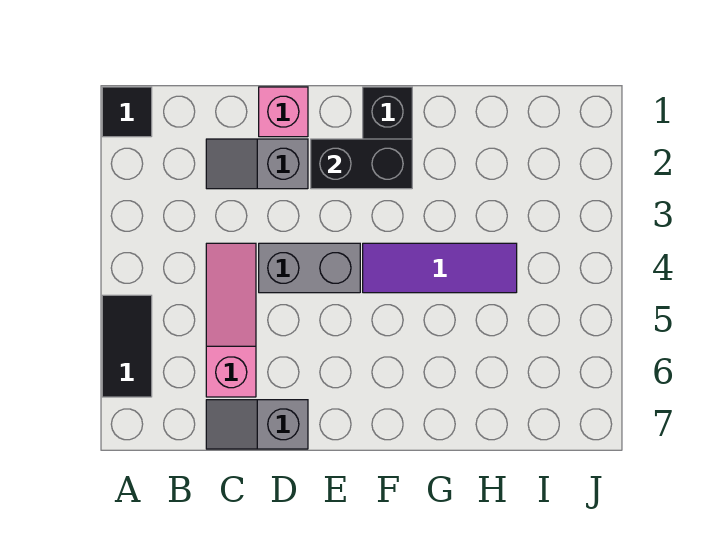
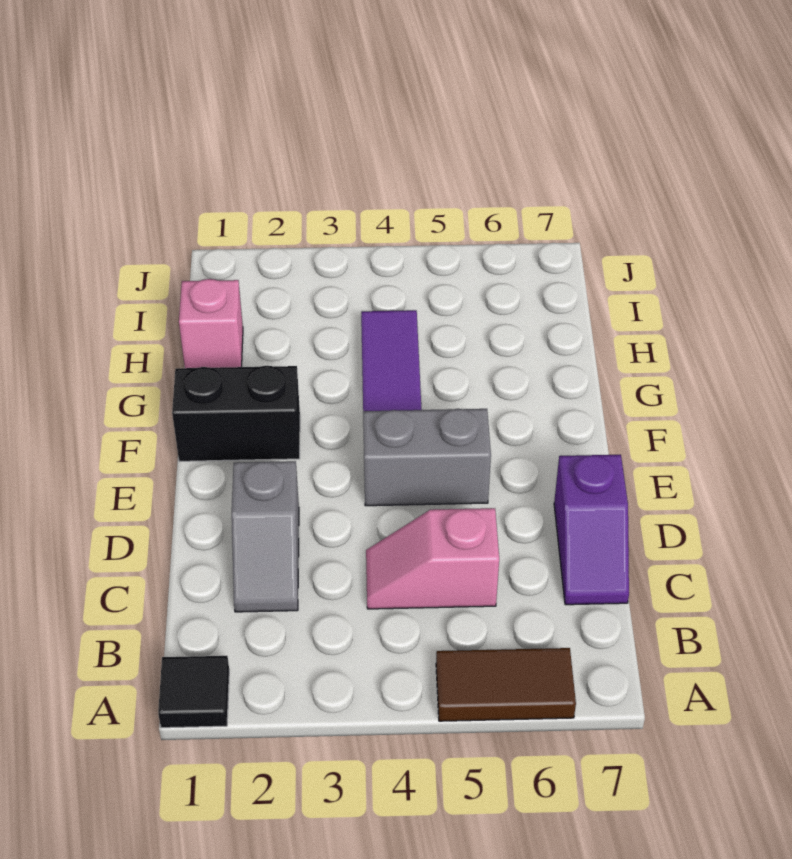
black tile A5:A6 level 1 -> brown tile A5:A6 level 1
pink slope C4:C6 level 1 top 6 -> pink slope C4:C5 level 1 top 5
grey slope C7:D7 level 1 top D -> purple slope C7:D7 level 1 top D
pink brick D1 level 1 -> pink brick H1 level 1
grey brick D4:E4 level 1 -> grey brick E4:E5 level 1
black brick E2:F2 level 2 -> none

